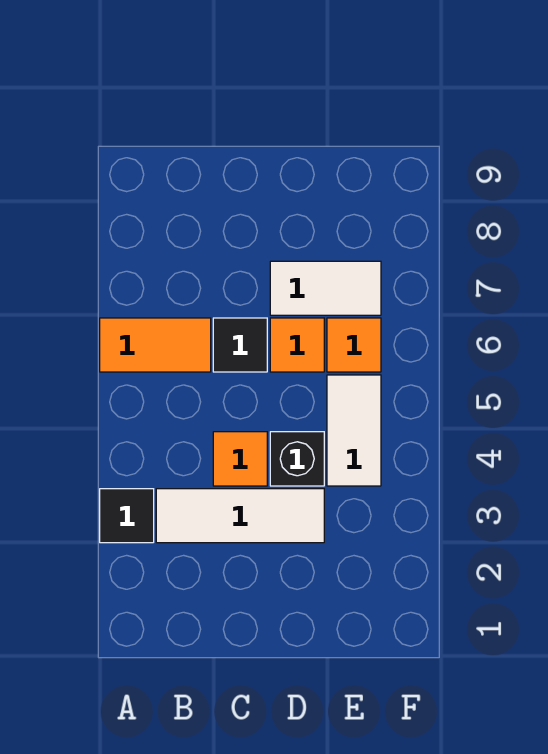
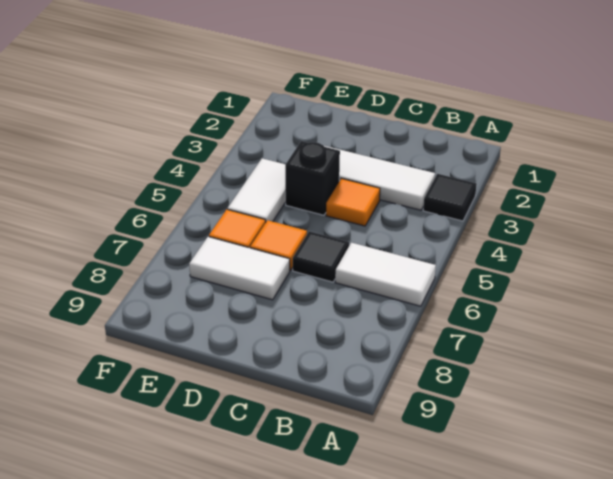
orange tile A6:B6 level 1 -> white tile A6:B6 level 1

